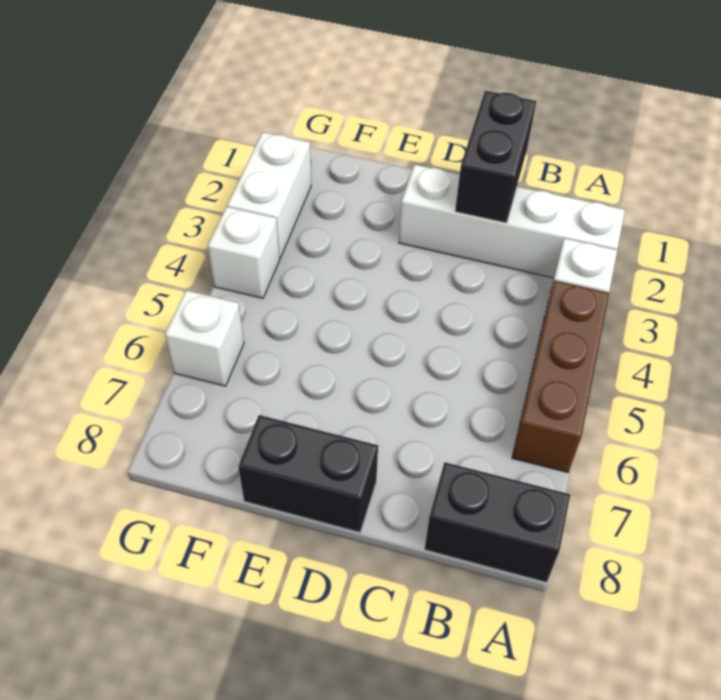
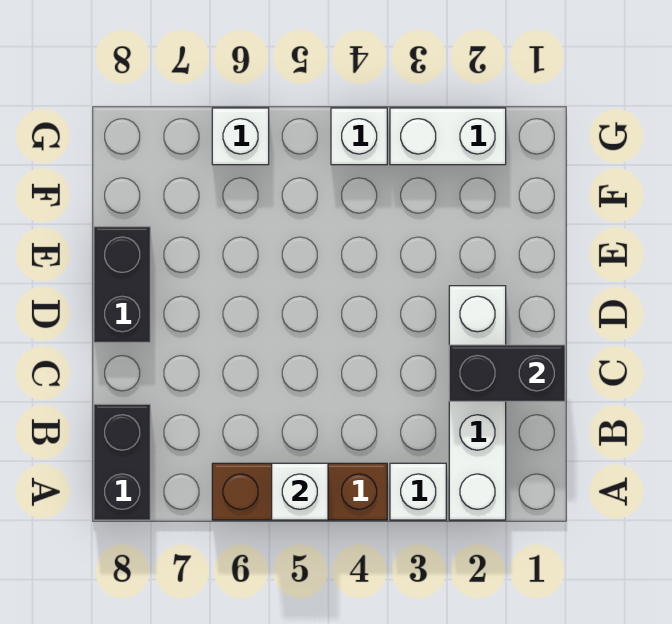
none -> white brick A5 level 2

